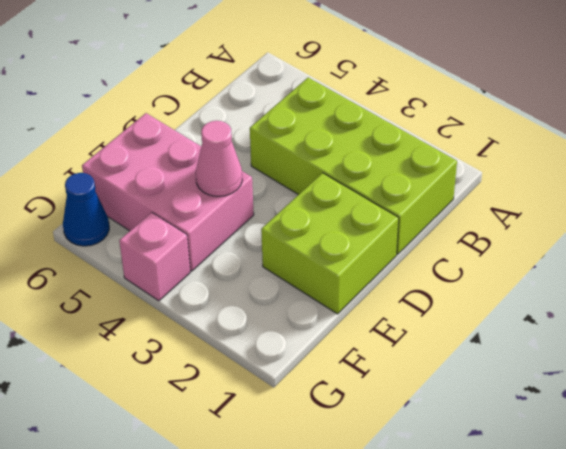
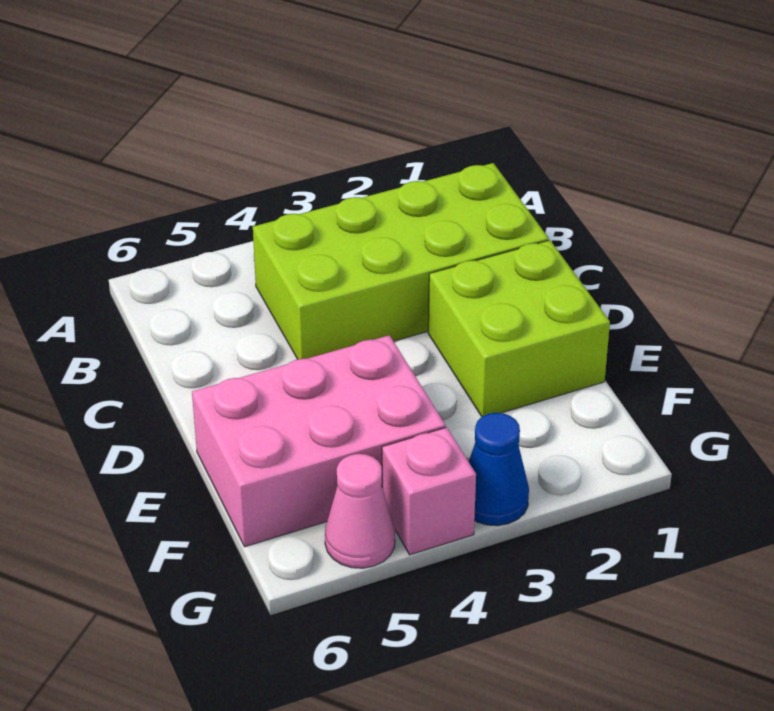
pink cone E4 level 2 -> pink cone G5 level 1
blue cone G6 level 1 -> blue cone G3 level 1

